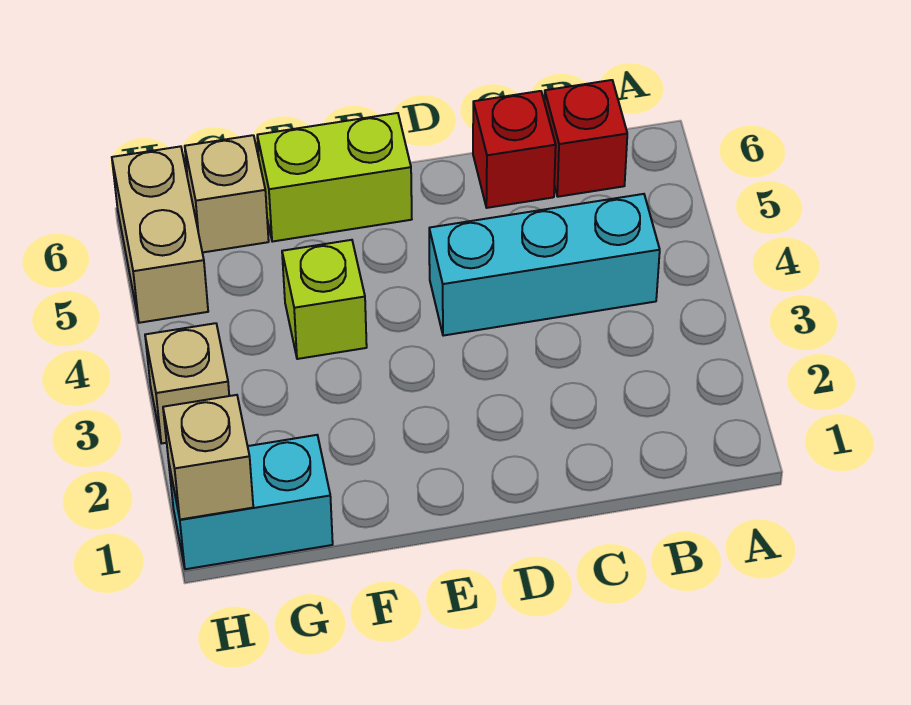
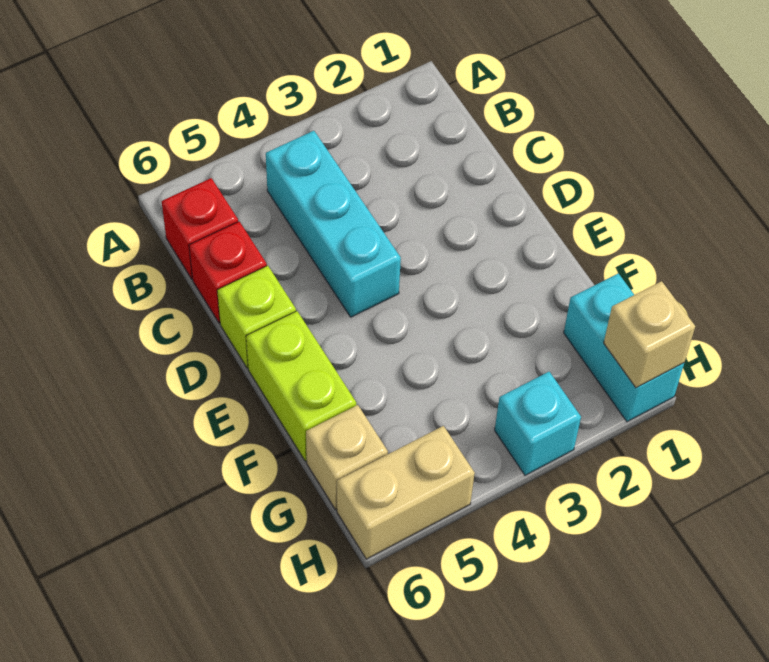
lime brick F4 level 1 -> lime brick D6 level 1
tan brick H3 level 1 -> cyan brick H3 level 1

